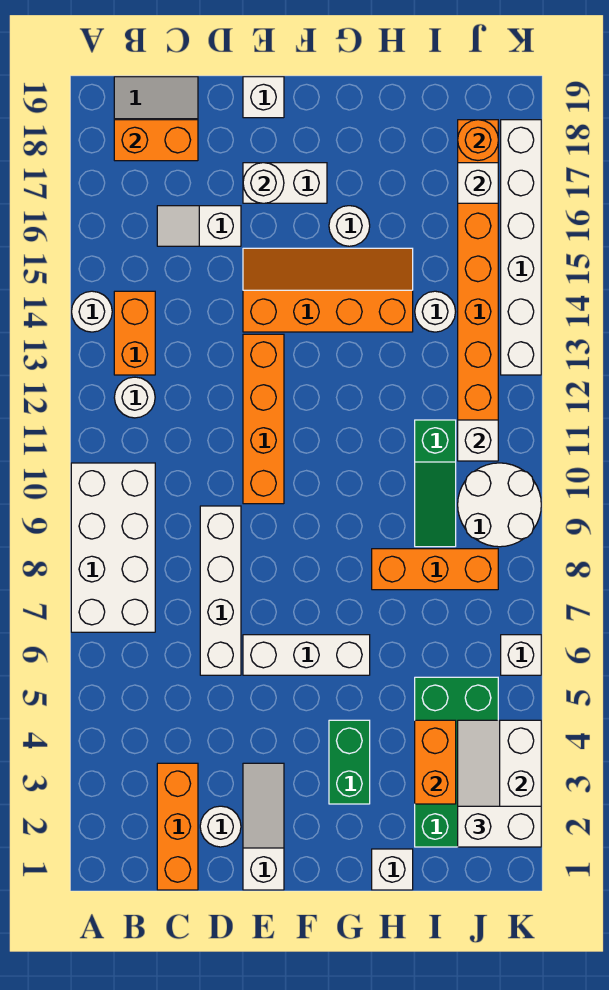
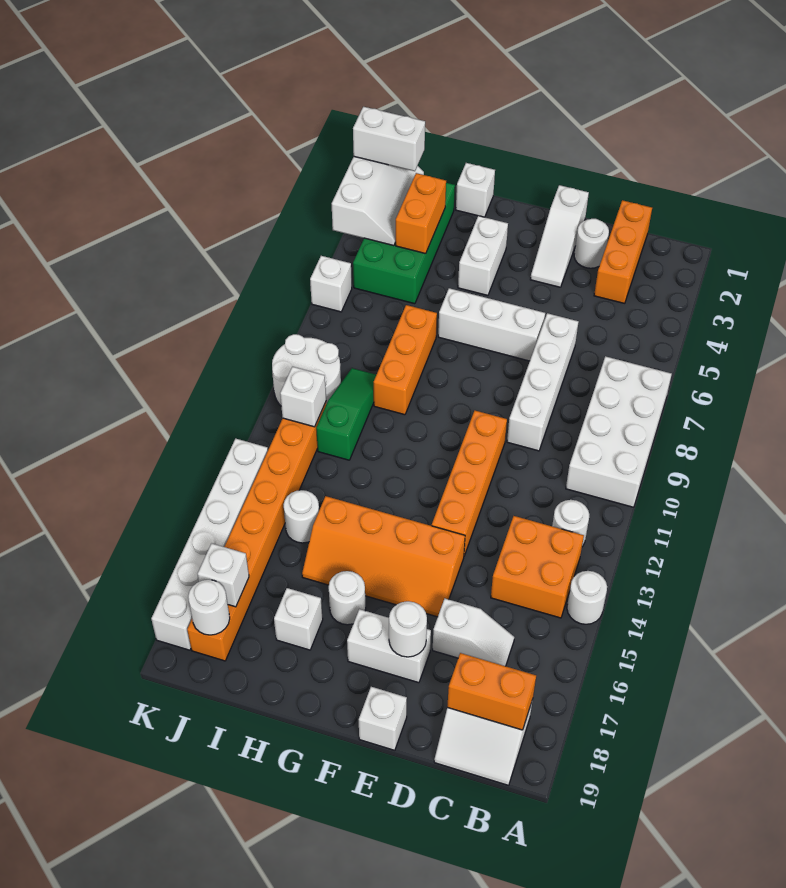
orange brick B13:B14 level 1 -> orange brick B13:C14 level 1
green brick G3:G4 level 1 -> white brick G3:G4 level 1
orange brick H8:J8 level 1 -> orange brick H7:H9 level 1
none -> white brick H17 level 1
orange round brick J18 level 2 -> white round brick J18 level 2

